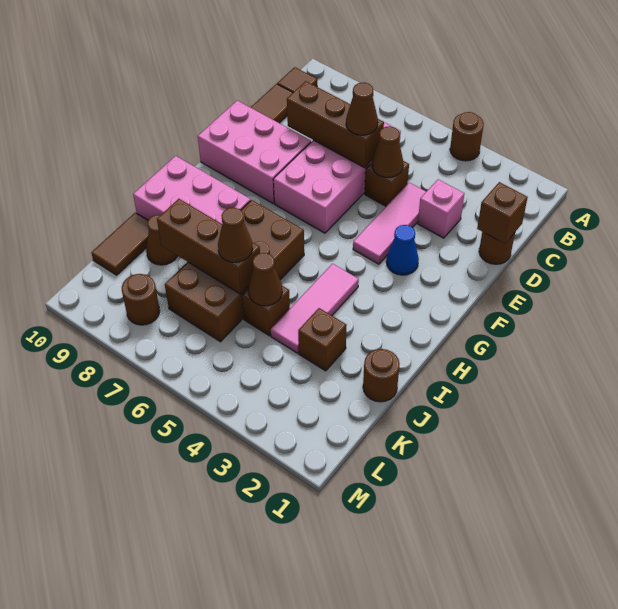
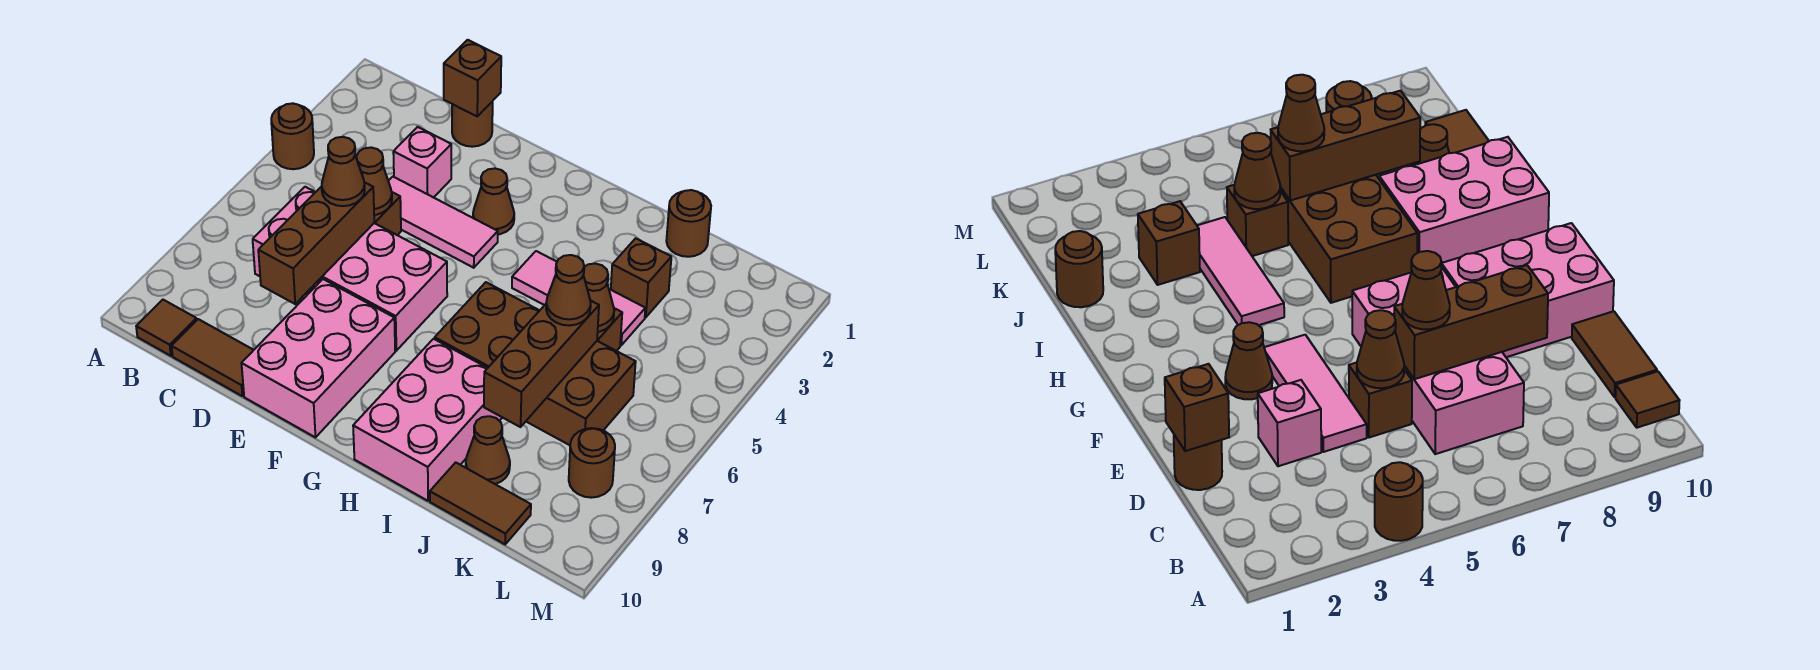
blue cone F3 level 1 -> brown cone F3 level 1

